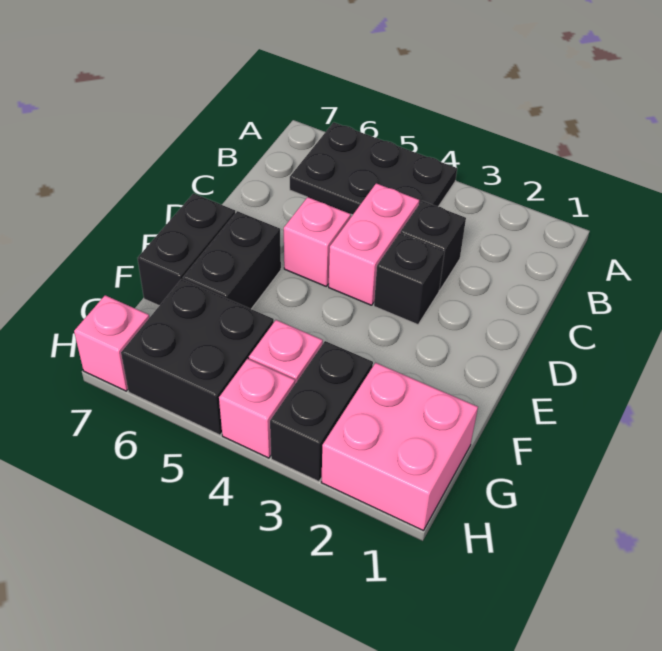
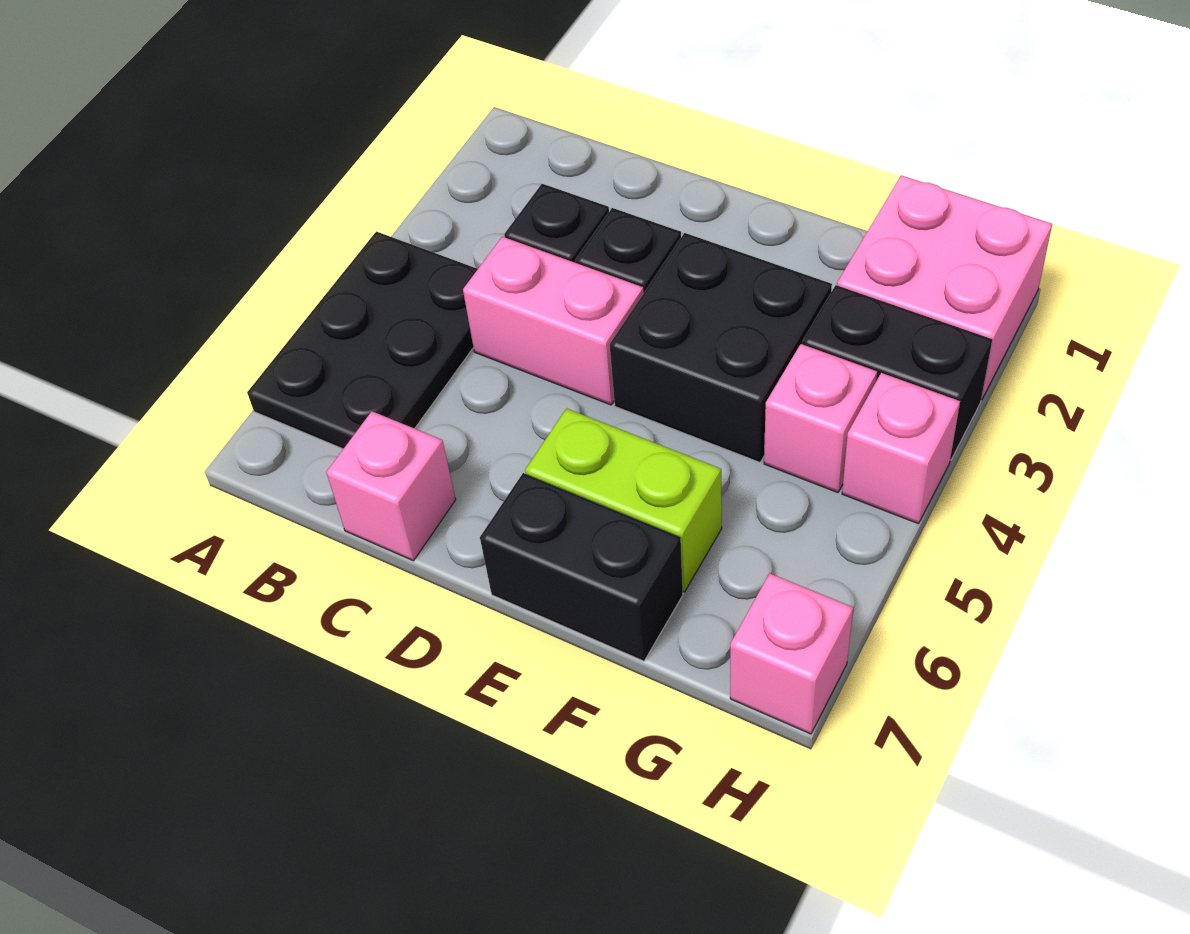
pink brick D5 level 1 -> pink brick C7 level 1
black brick E6:F6 level 1 -> lime brick E6:F6 level 1
black brick G5:H6 level 1 -> black brick E3:F4 level 1

